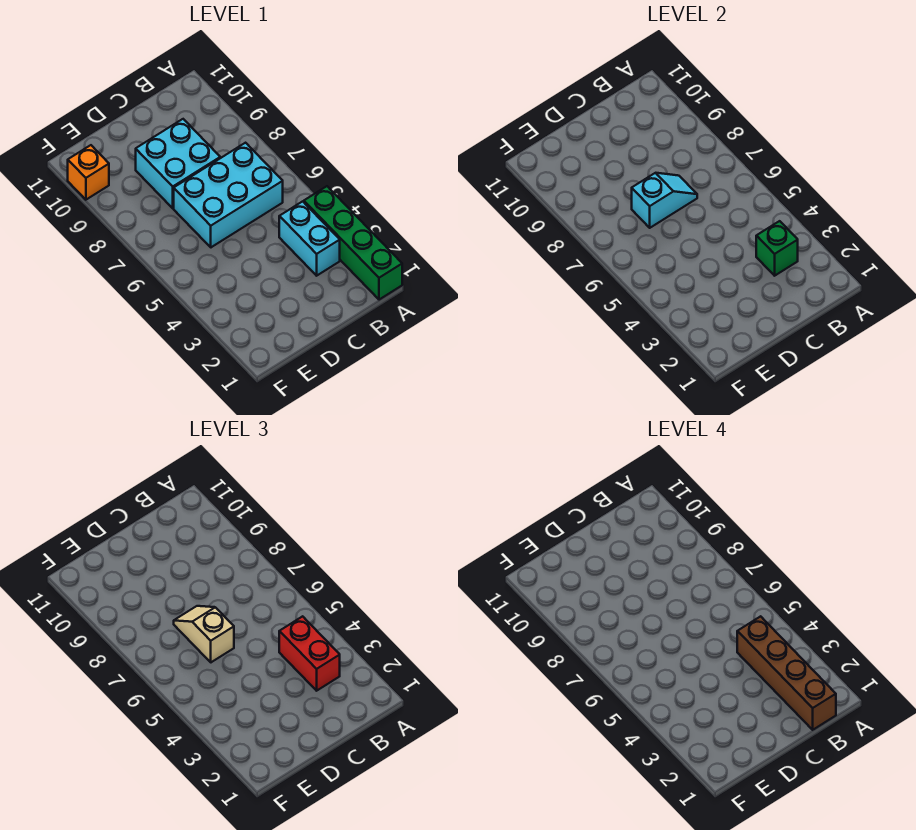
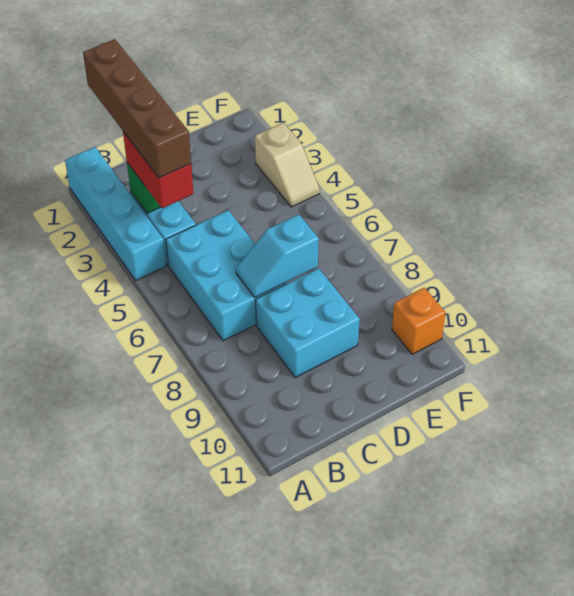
green brick A1:A4 level 1 -> cyan brick A1:A4 level 1
cyan brick B6:D7 level 1 -> cyan brick B5:C7 level 1
tan slope D6:D7 level 3 top 6 -> tan slope F3:F4 level 1 top 3

